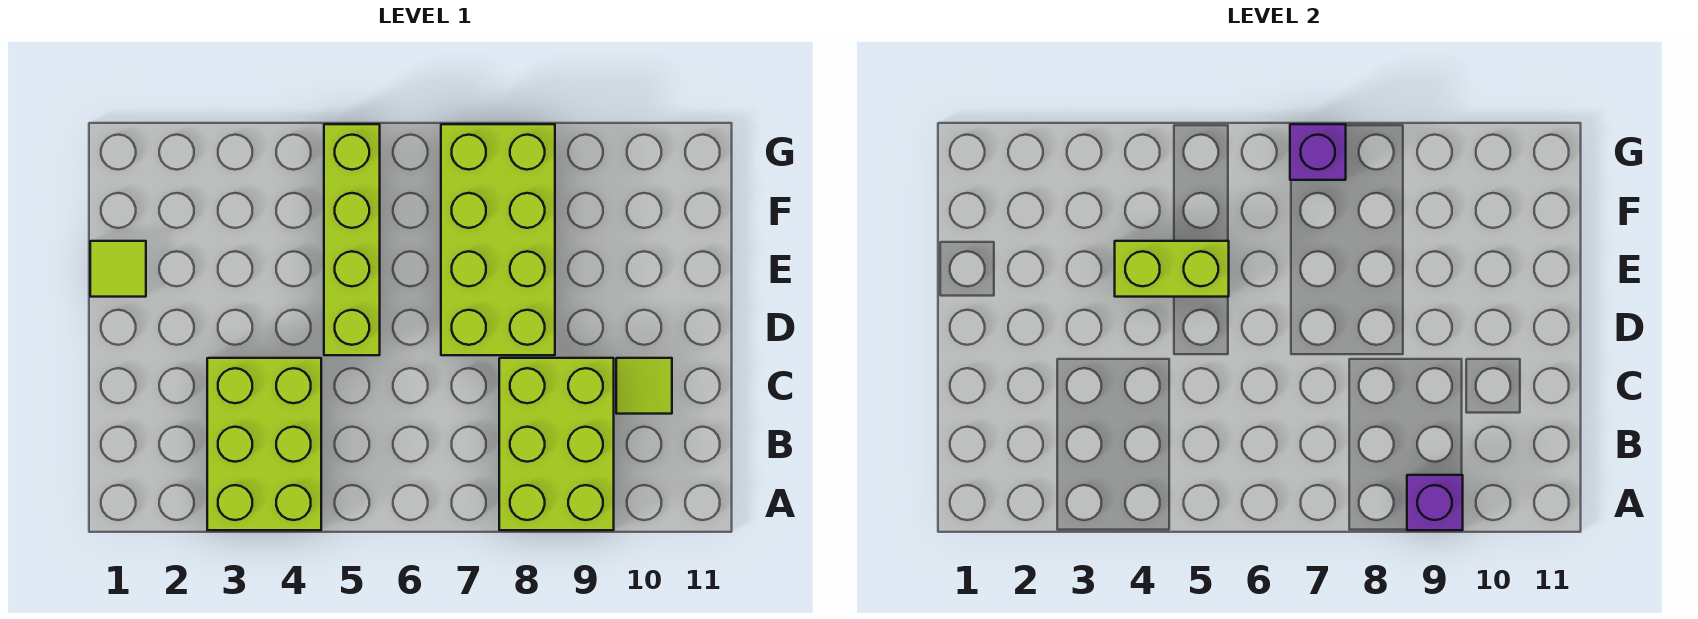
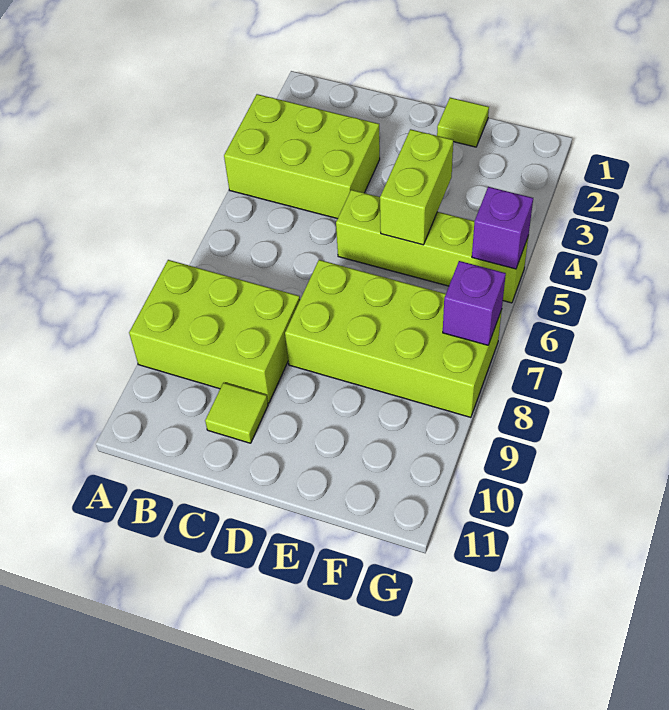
purple brick A9 level 2 -> purple brick G5 level 2

